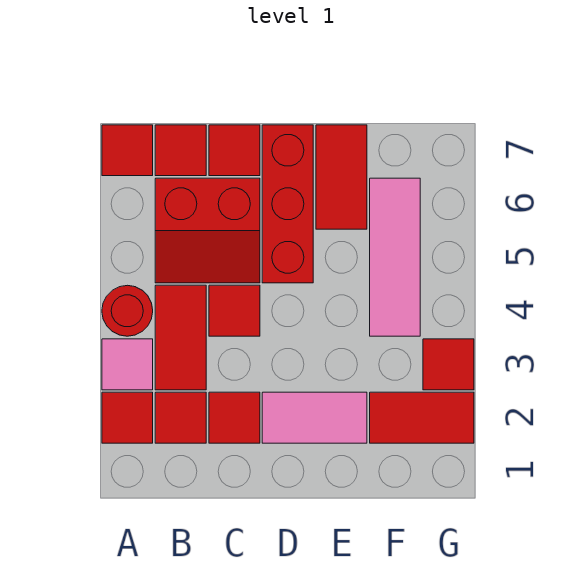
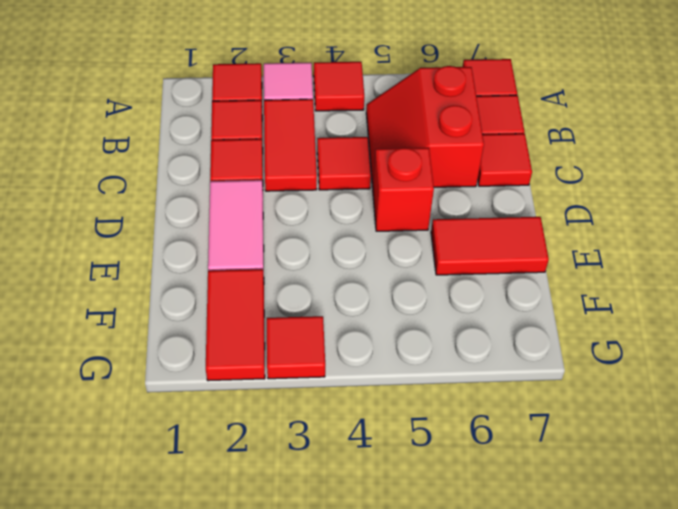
red round brick A4 level 1 -> red tile A4 level 1
red tile B3:B4 level 1 -> red tile B3:C3 level 1
red brick D5:D7 level 1 -> red brick D5 level 1
pink tile F4:F6 level 1 -> none

